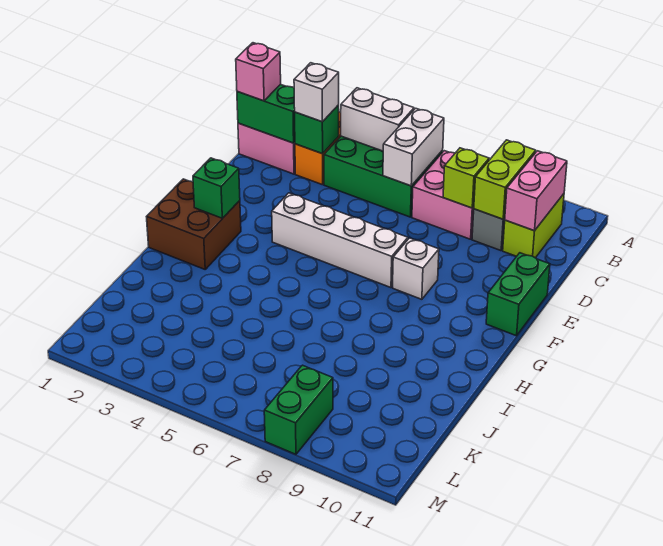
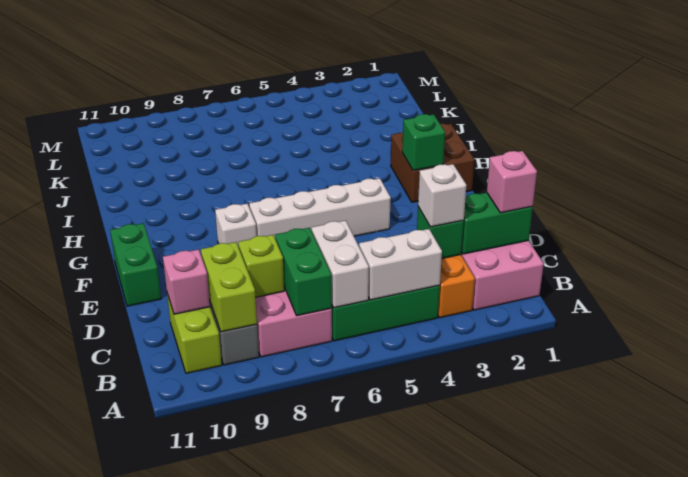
pink brick B10:C10 level 2 -> pink brick C10 level 2
green brick L8:M8 level 1 -> green brick B7:C7 level 2

